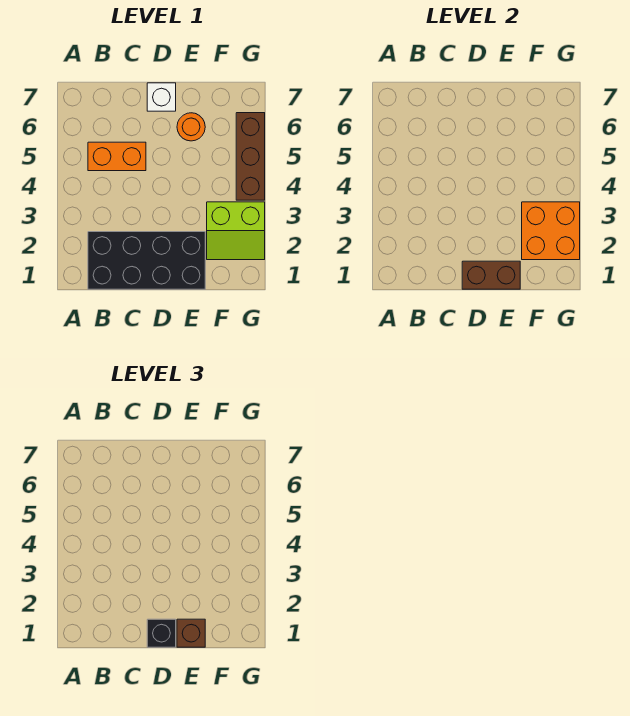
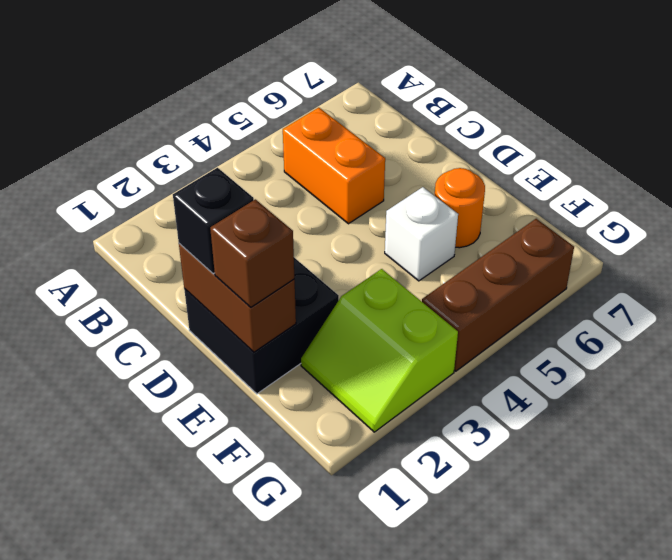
black brick B1:E2 level 1 -> black brick D1:E2 level 1
white brick D7 level 1 -> white brick E5 level 1
orange brick F2:G3 level 2 -> none

